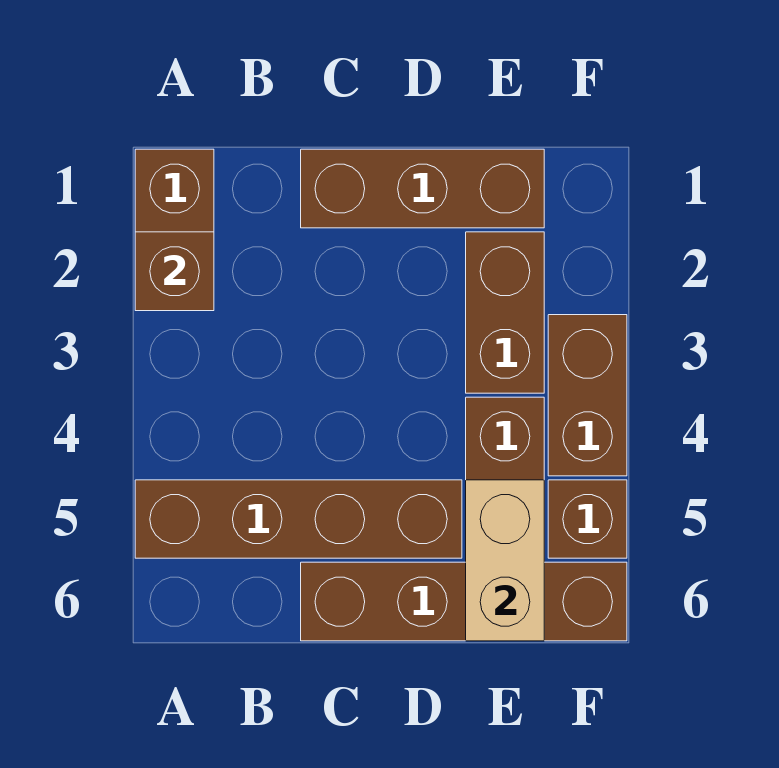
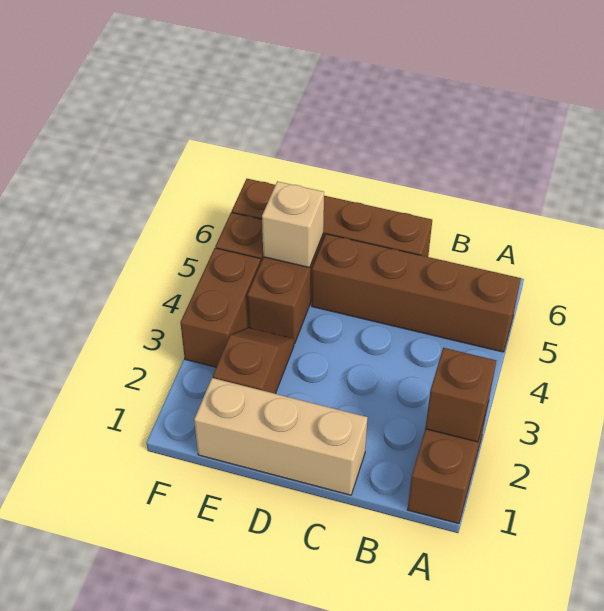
brown brick C1:E1 level 1 -> tan brick C1:E1 level 1
brown brick E2:E3 level 1 -> brown slope E2:E3 level 1 top 2
tan brick E5:E6 level 2 -> tan brick E5 level 2

